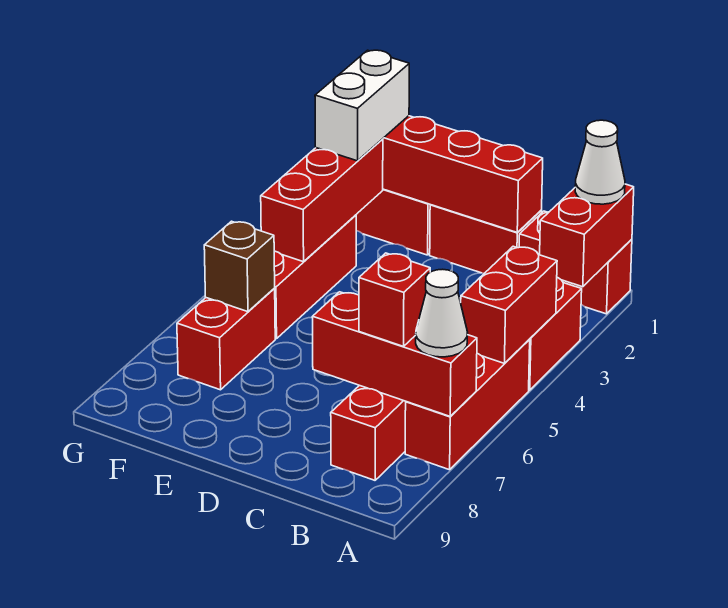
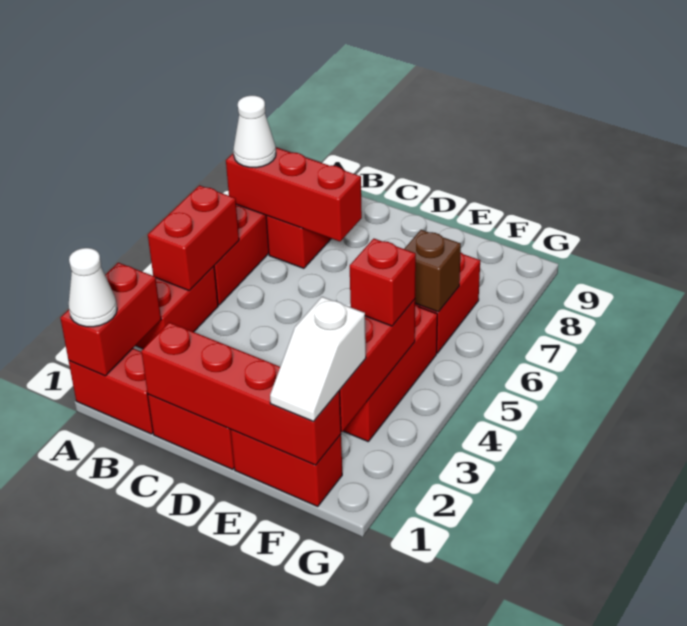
red brick B7 level 3 -> red brick F4 level 3
white brick F1:F2 level 3 -> white slope F1:F2 level 3 top 2

